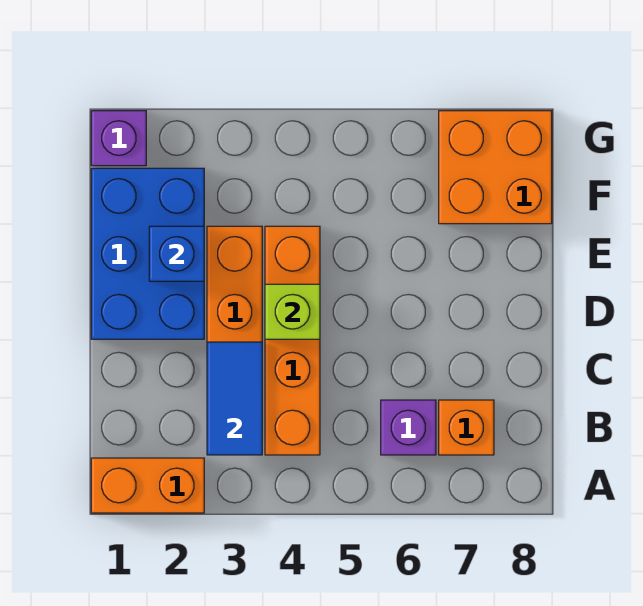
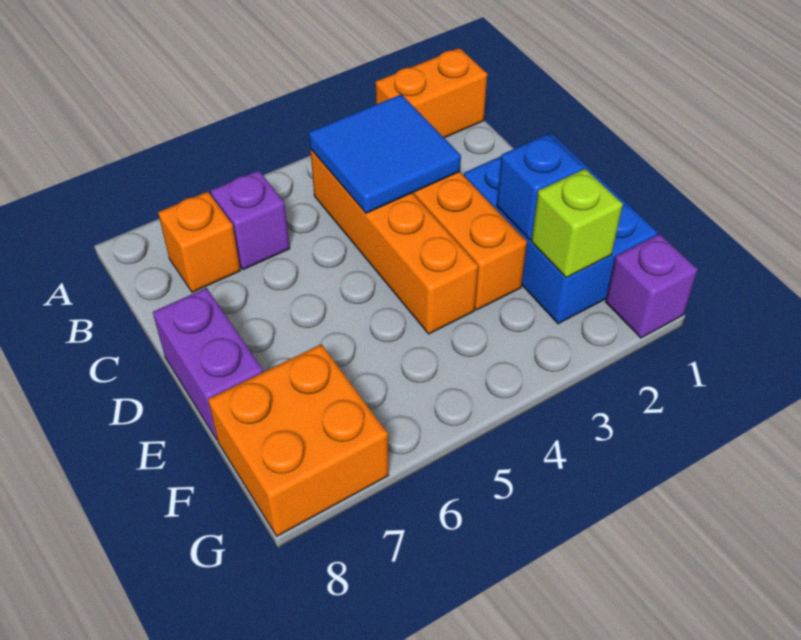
blue tile B3:C3 level 2 -> blue tile B3:C4 level 2
lime brick D4 level 2 -> lime brick F2 level 2
none -> purple brick D8:E8 level 1

